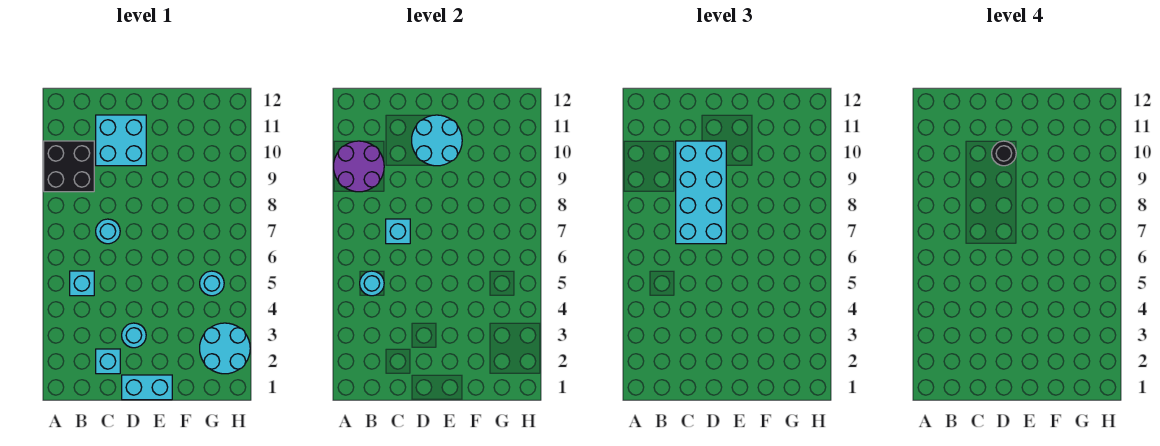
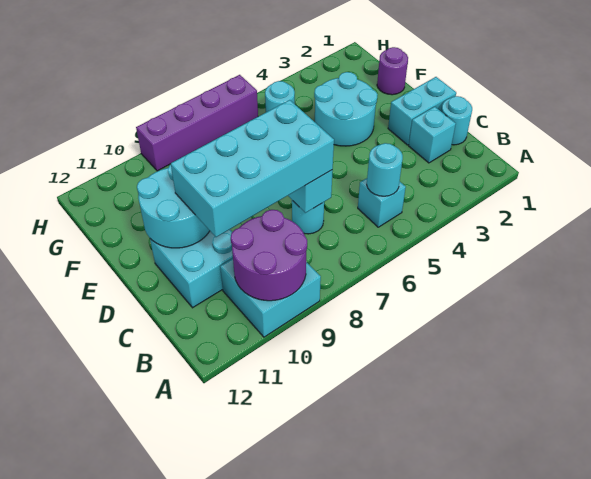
black brick A9:B10 level 1 -> cyan brick A9:B10 level 1
cyan brick D1:E1 level 1 -> cyan brick D1:D2 level 1
cyan round brick D3 level 1 -> cyan round brick C1 level 1
black round brick D10 level 4 -> none
none -> purple round brick F1 level 1
cyan round brick G2:H3 level 1 -> cyan round brick E3:F4 level 1
none -> purple brick H6:H9 level 1

